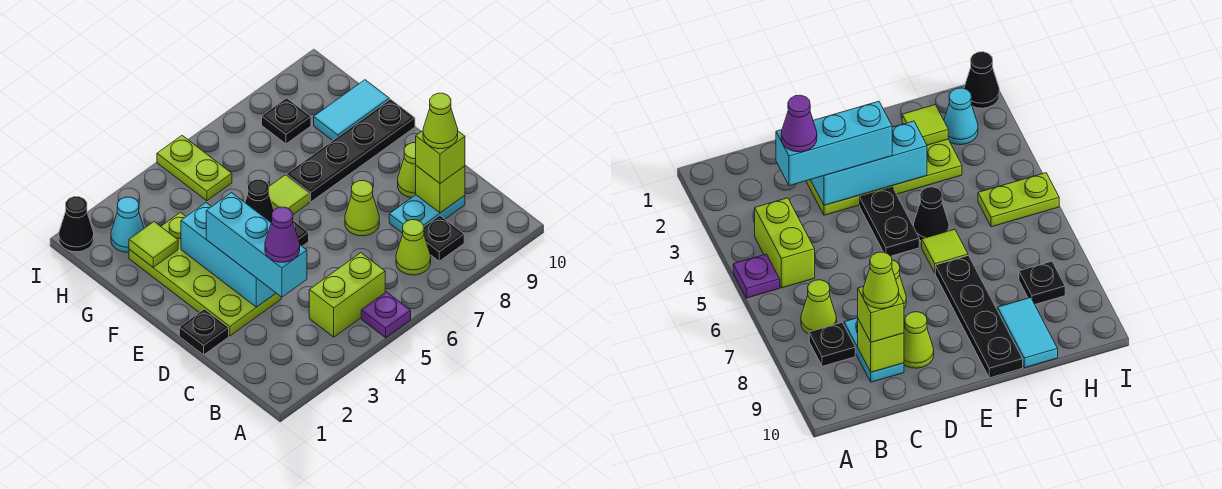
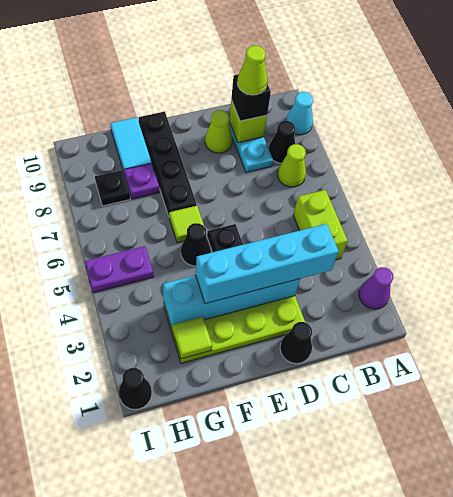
purple plate A5 level 1 -> purple plate G8 level 1
black plate B8 level 1 -> black cone B8 level 1
cyan brick C3:E3 level 3 -> cyan brick C3:F3 level 3
purple cone C3 level 4 -> purple cone A2 level 1
lime brick C9 level 3 -> black brick C9 level 3
black plate D1 level 1 -> black cone D1 level 1
cyan brick D3:F3 level 2 -> cyan brick D3:G3 level 2
lime cone D7 level 1 -> none
cyan cone H2 level 1 -> cyan cone A9 level 1
lime plate H5:I5 level 1 -> purple plate H5:I5 level 1

